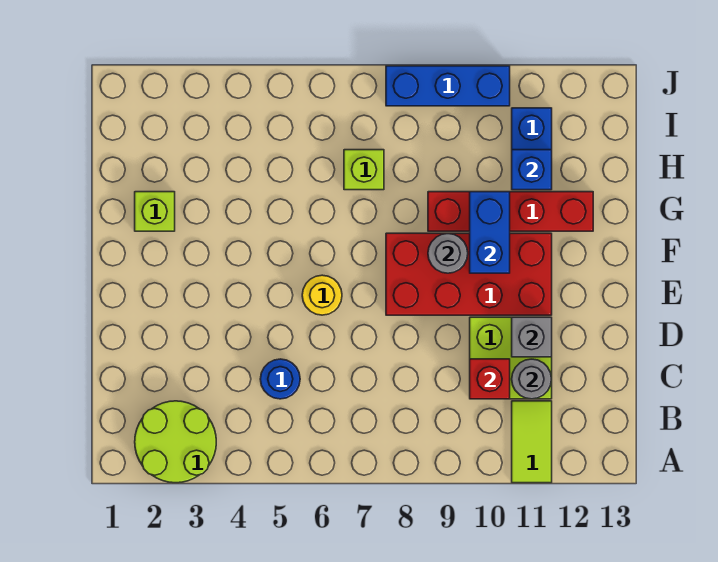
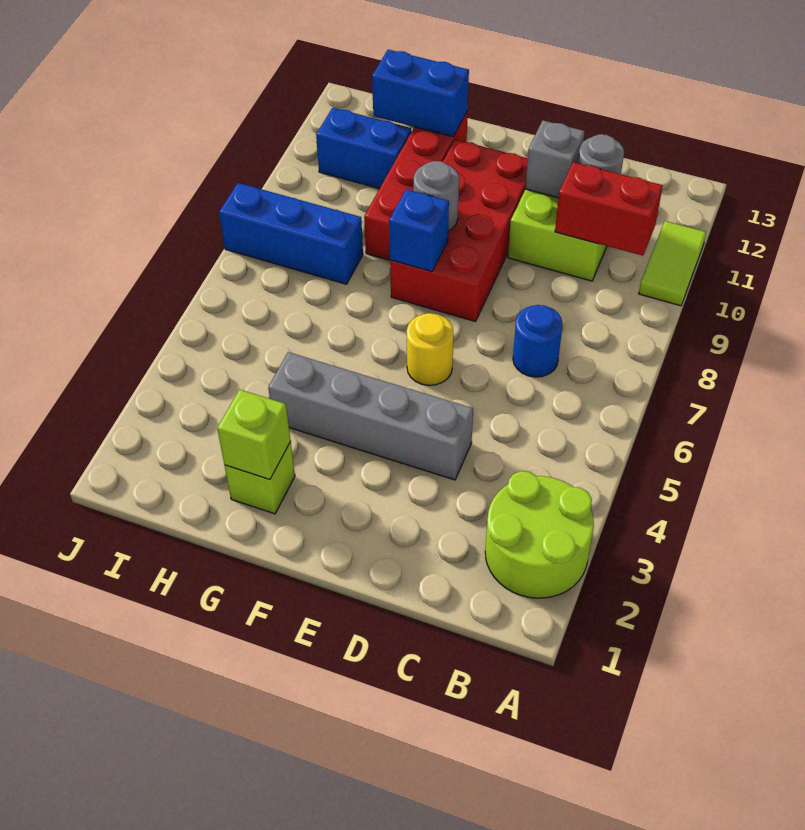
lime tile A11:B11 level 1 -> lime tile A10:A11 level 1
blue round brick C5 level 1 -> blue round brick C7 level 1
red brick C10 level 2 -> red brick B10:C10 level 2
none -> grey brick D4:G4 level 1
blue brick F10:G10 level 2 -> blue brick G12:H12 level 2
lime brick H7 level 1 -> lime brick G2 level 2
blue brick H11 level 2 -> blue brick F8 level 2
blue brick J8:J10 level 1 -> blue brick H8:J8 level 1

